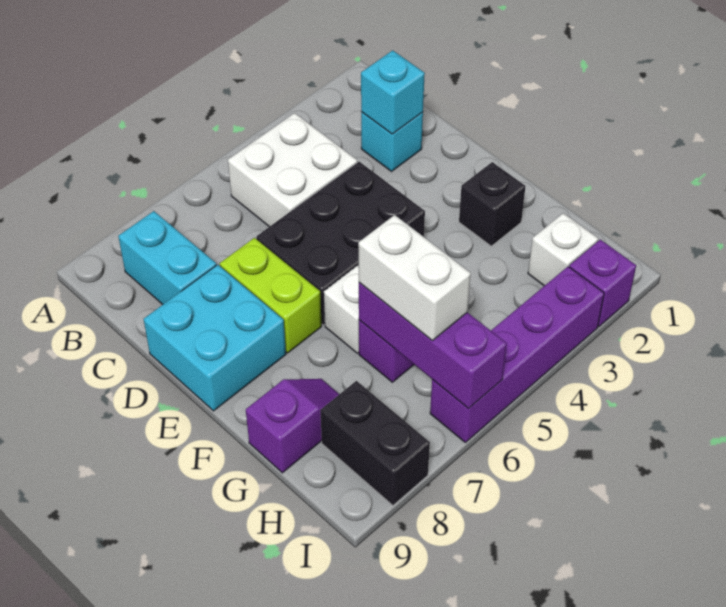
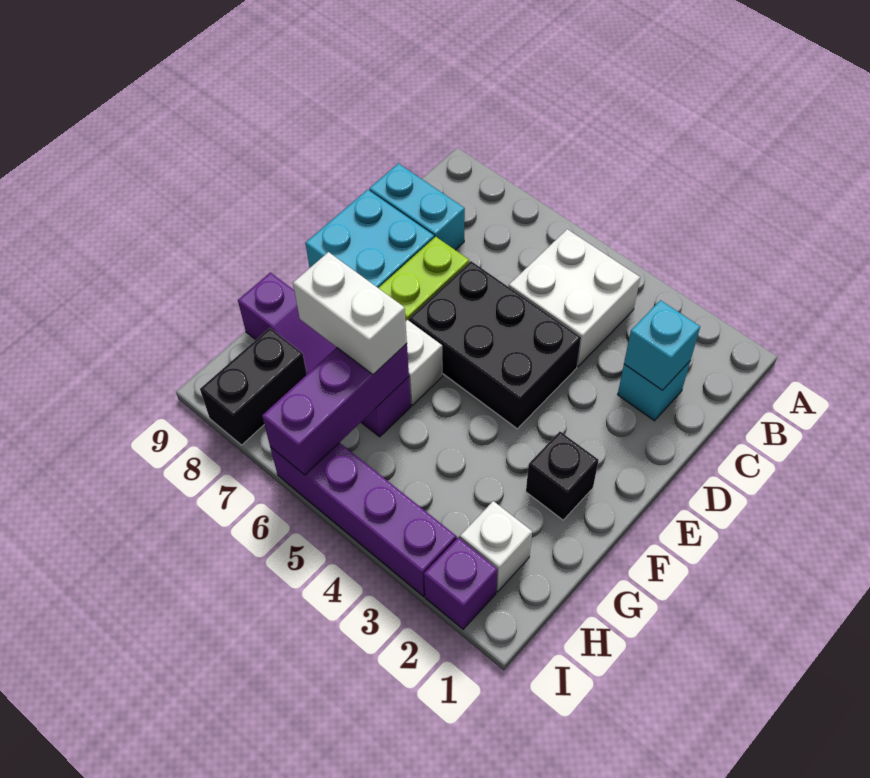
cyan brick B8:C8 level 1 -> cyan brick C8:C9 level 1
white brick G6:H6 level 3 -> white brick G6:G7 level 3

